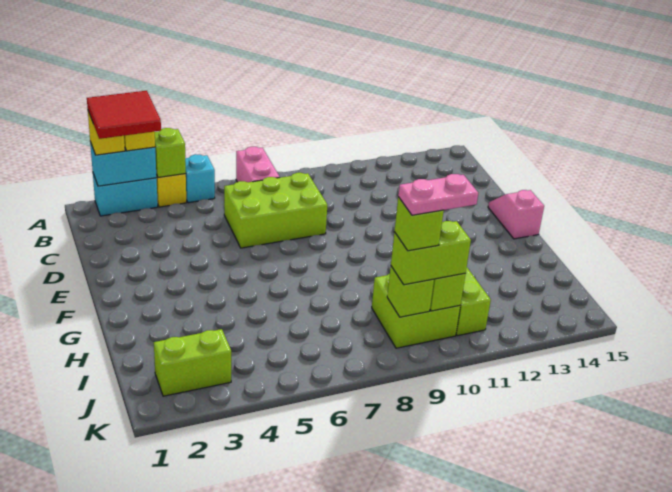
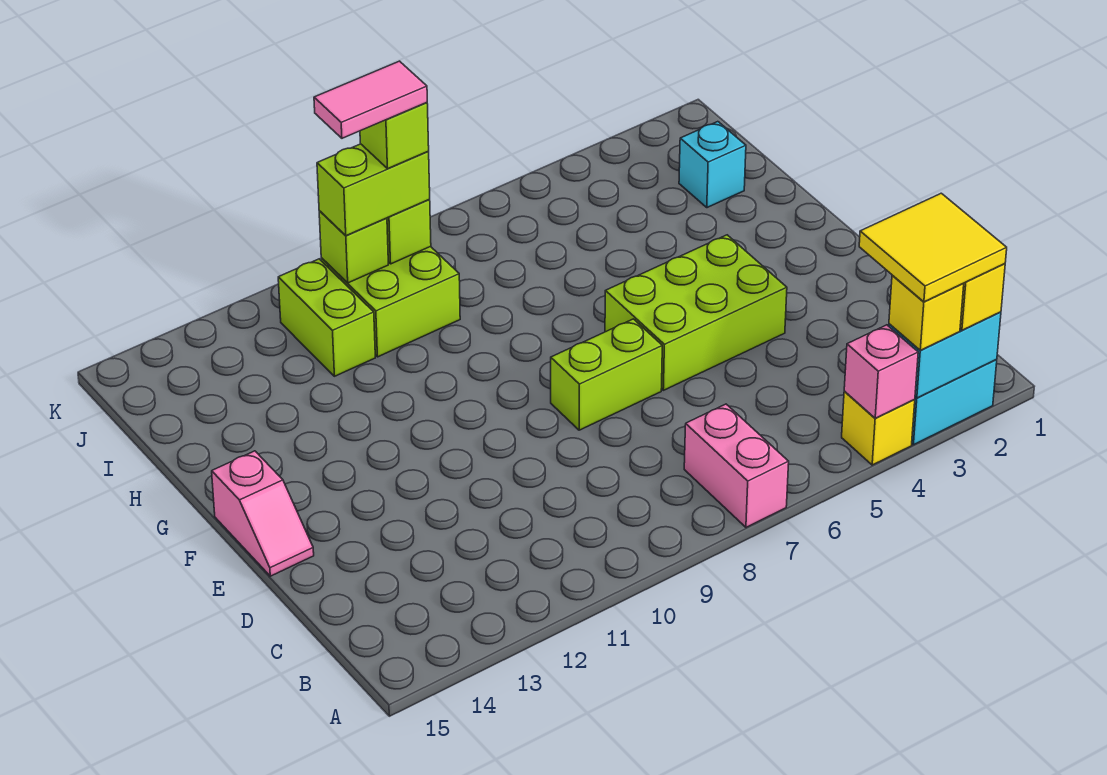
red tile A2:B3 level 4 -> yellow tile A2:B3 level 4
lime brick A4 level 2 -> pink brick A4 level 2
cyan brick A5 level 1 -> cyan brick I2 level 1
lime brick C6:D8 level 1 -> lime brick E4:F6 level 1
lime brick J2:J3 level 1 -> lime brick E7:E8 level 1
pink plate J9:J10 level 5 -> pink tile J9:J10 level 5

